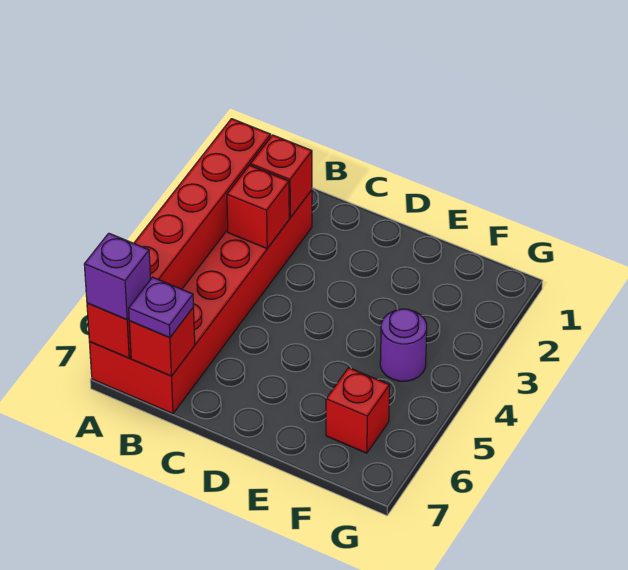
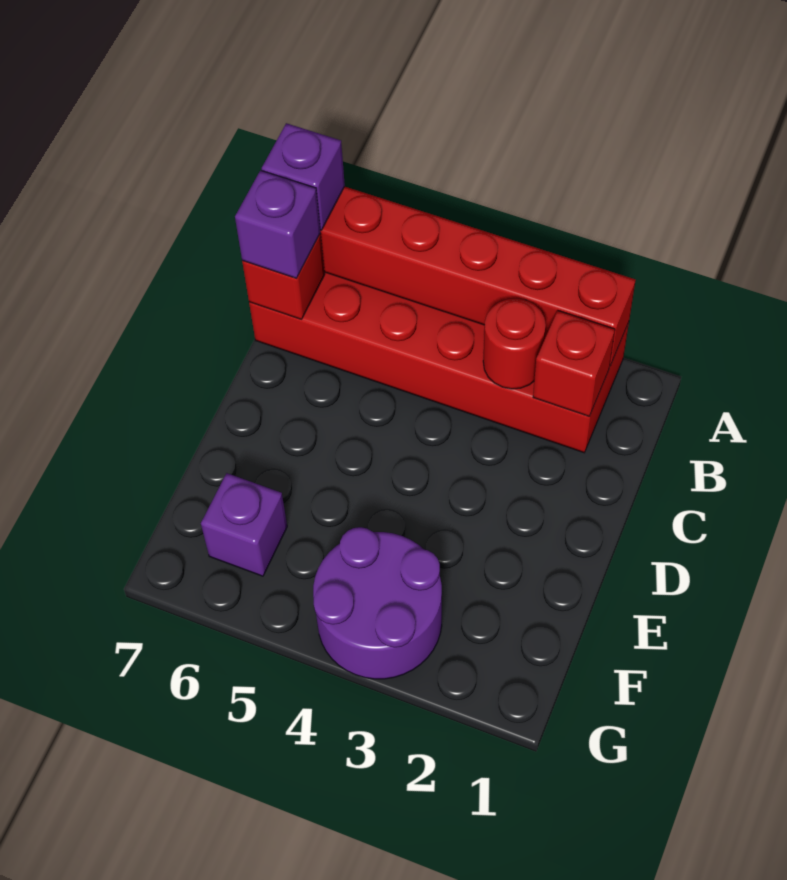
red brick B3 level 2 -> red round brick B3 level 2
purple plate B7 level 3 -> purple brick B7 level 3
purple round brick F4 level 1 -> purple round brick F3:G4 level 1
red brick F6 level 1 -> purple brick F6 level 1

